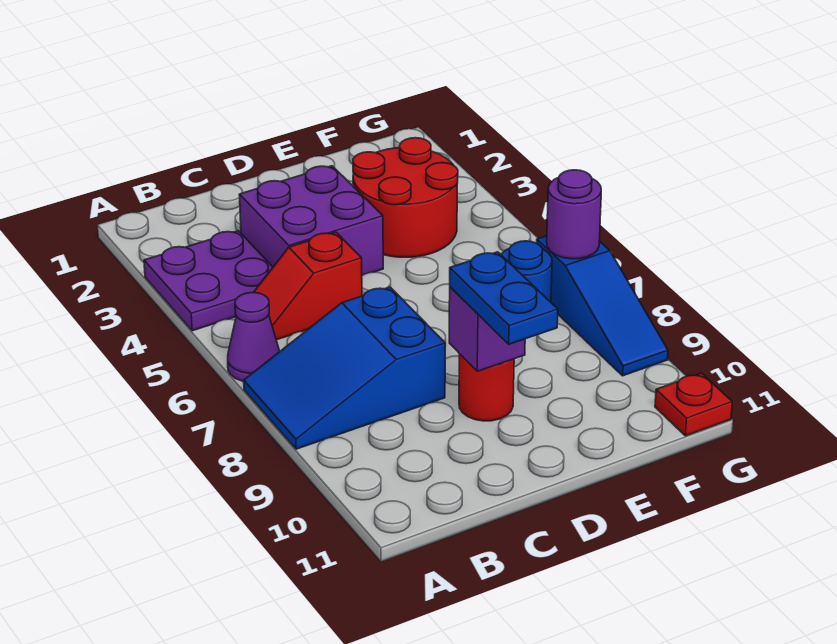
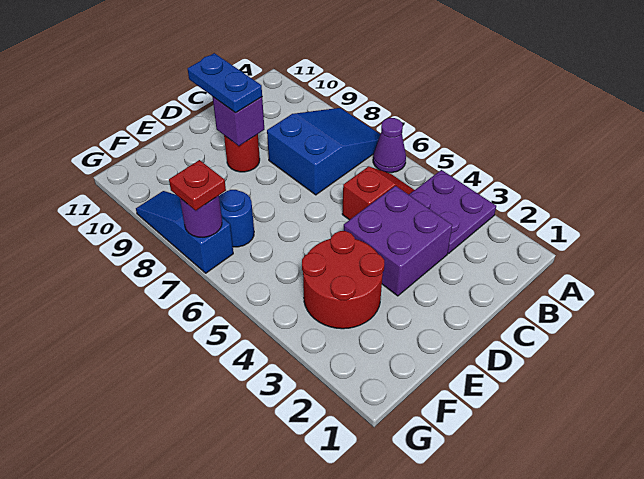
red plate G11 level 1 -> red plate G7 level 3

